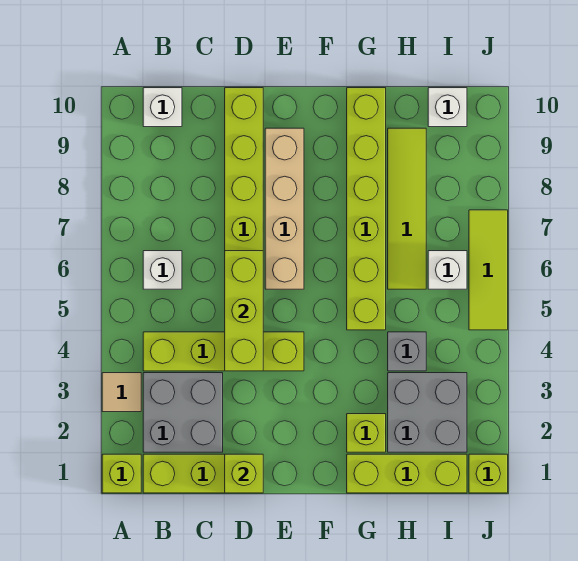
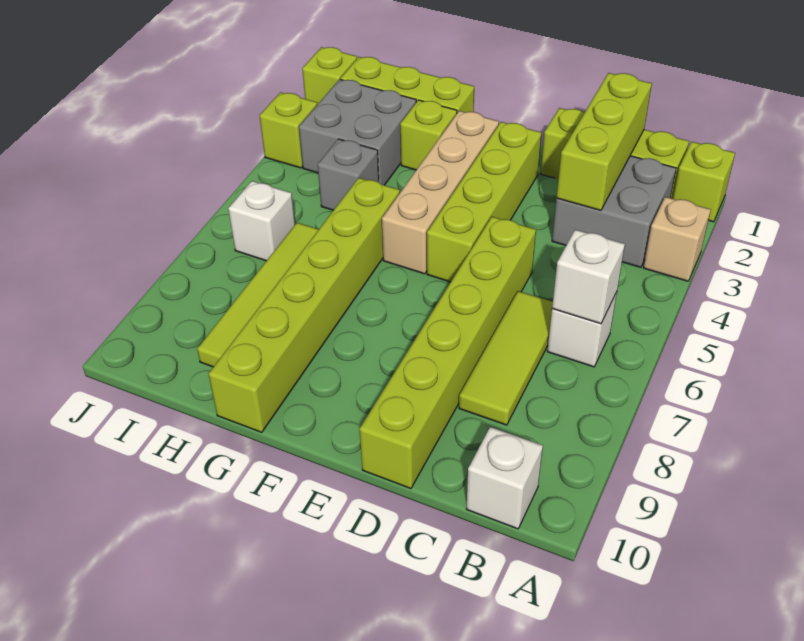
tan tile A3 level 1 -> tan brick A3 level 1
lime brick B4:E4 level 1 -> lime brick E2:E5 level 1
lime brick D1 level 2 -> lime brick J3 level 1
lime brick D4:D6 level 2 -> lime brick C1:C3 level 2
tan brick E6:E9 level 1 -> tan brick F2:F5 level 1
white brick I10 level 1 -> white brick B6 level 2
lime tile J5:J7 level 1 -> lime tile C6:C8 level 1

